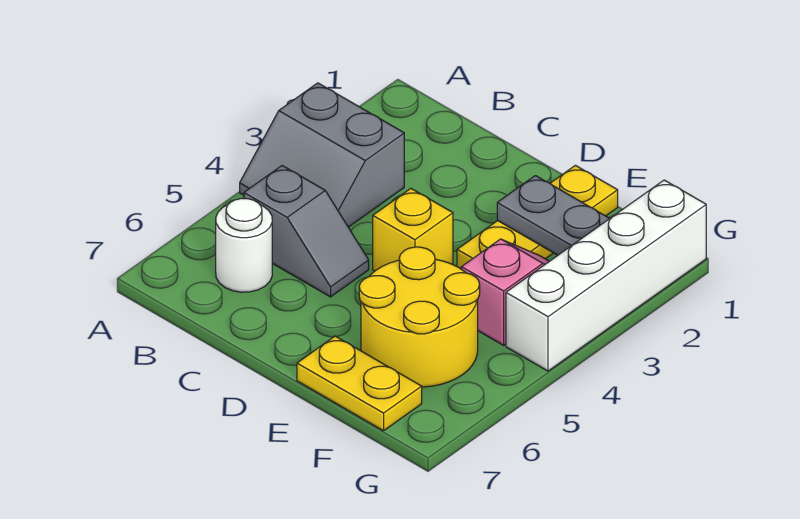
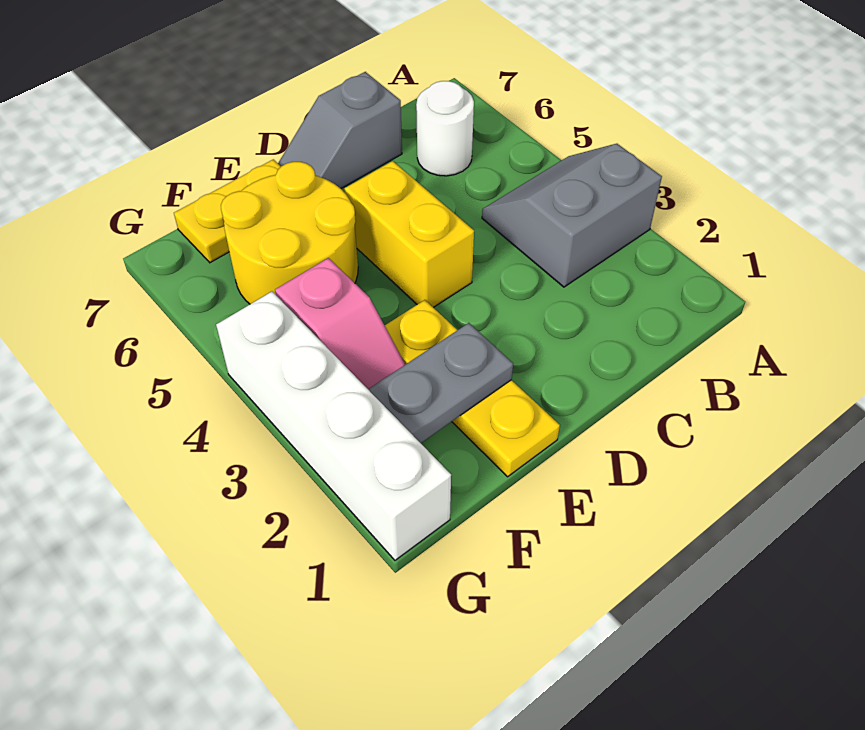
grey slope B5:C5 level 1 top B -> grey slope C7:D7 level 1 top C
yellow brick D4 level 1 -> yellow brick D4:D5 level 1

